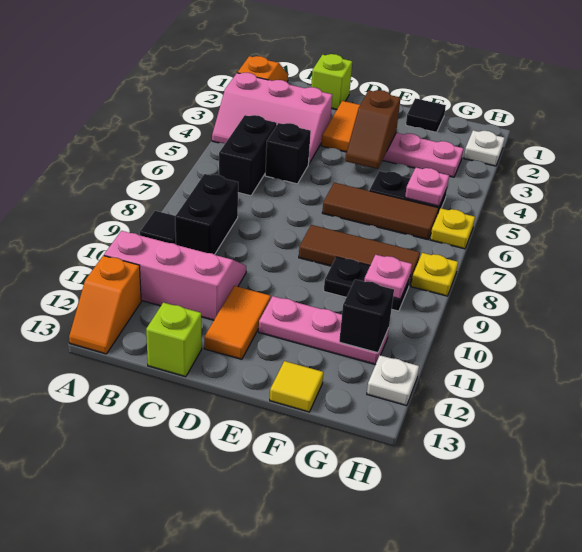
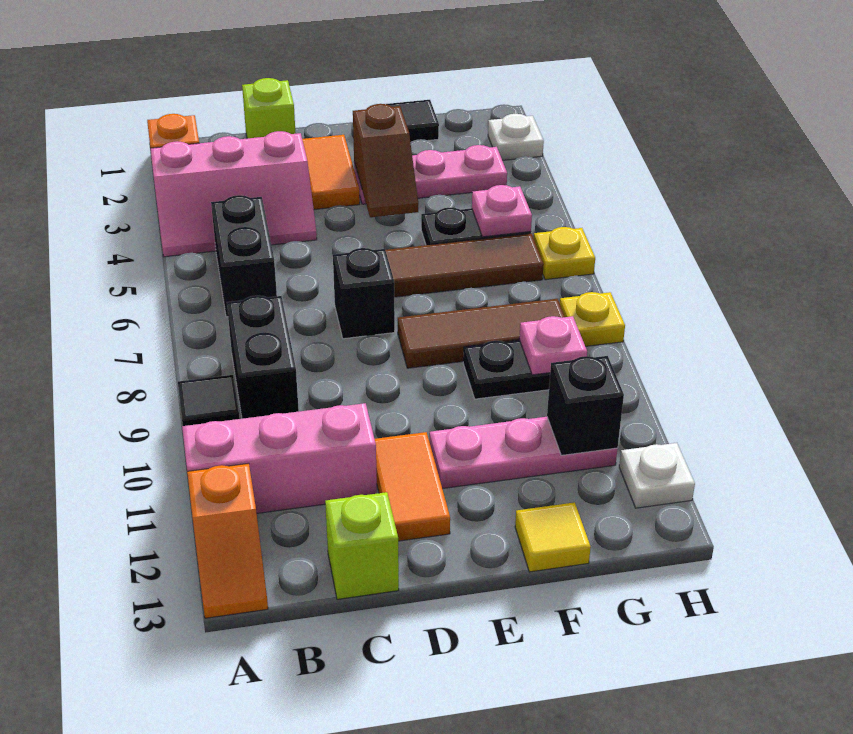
black brick C5 level 1 -> black brick D7 level 1

